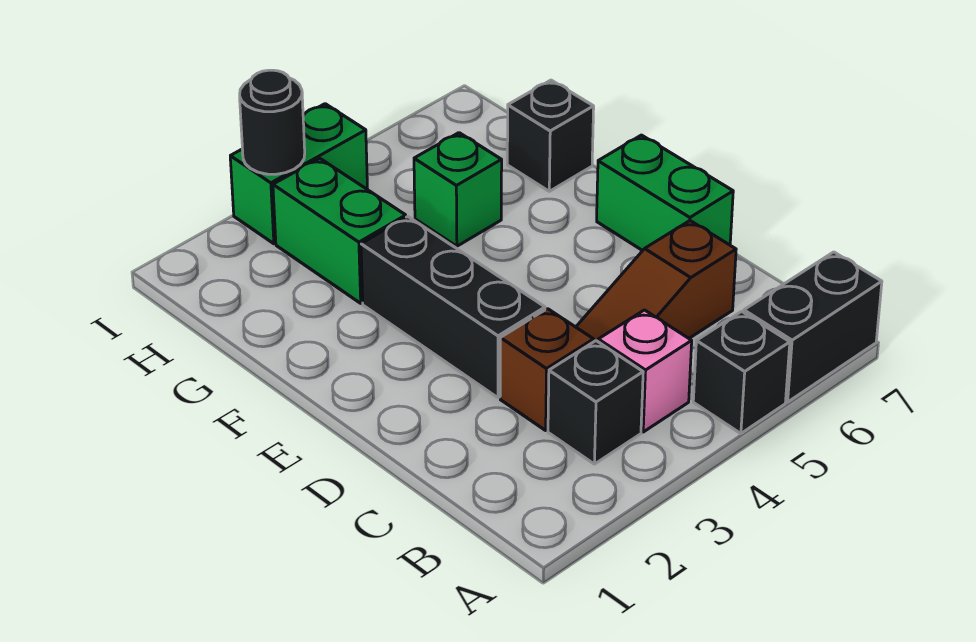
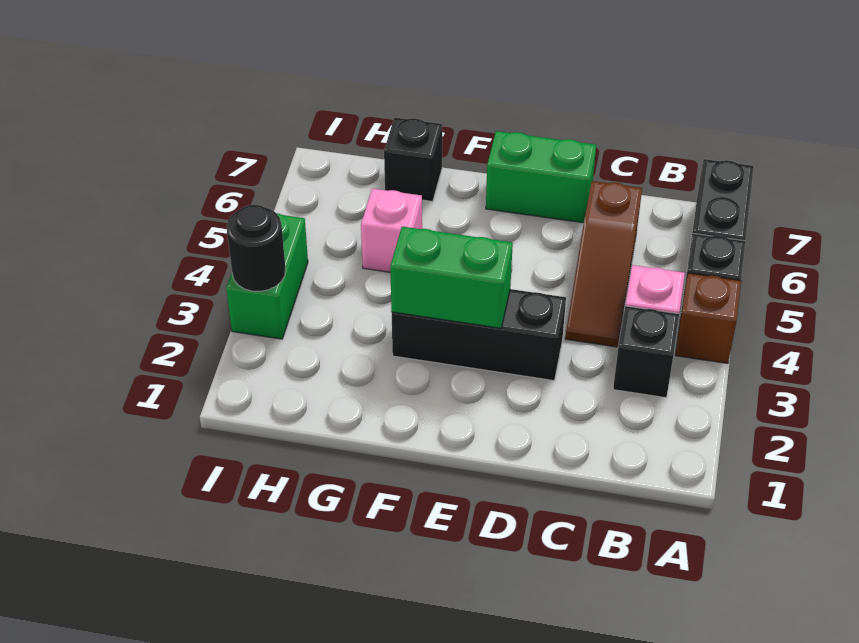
brown brick C3 level 1 -> brown brick A4 level 1
green brick G3:H3 level 1 -> green brick E3:F3 level 2
green brick G5 level 1 -> pink brick G5 level 1

